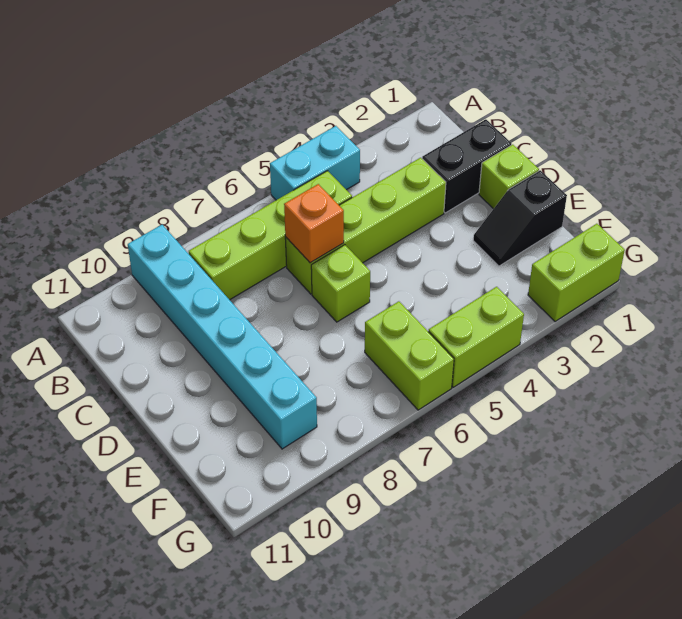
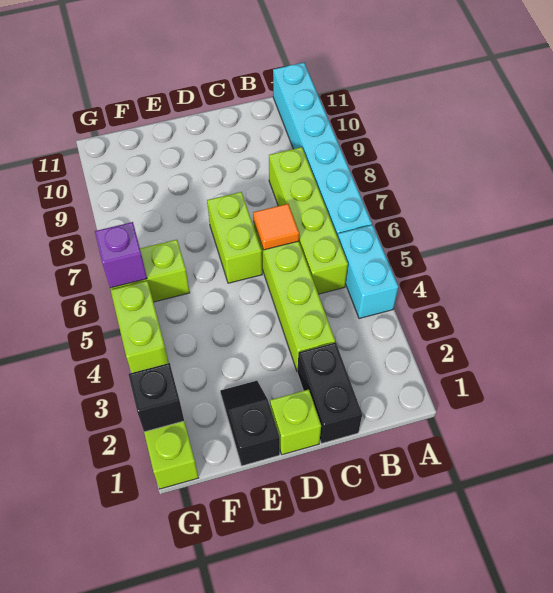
cyan brick A9:F9 level 1 -> cyan brick A6:A11 level 1
orange brick C6 level 2 -> orange tile C6 level 2
lime brick D6 level 1 -> lime brick D6:D7 level 1
none -> black brick G2 level 2
none -> purple brick G6 level 2

